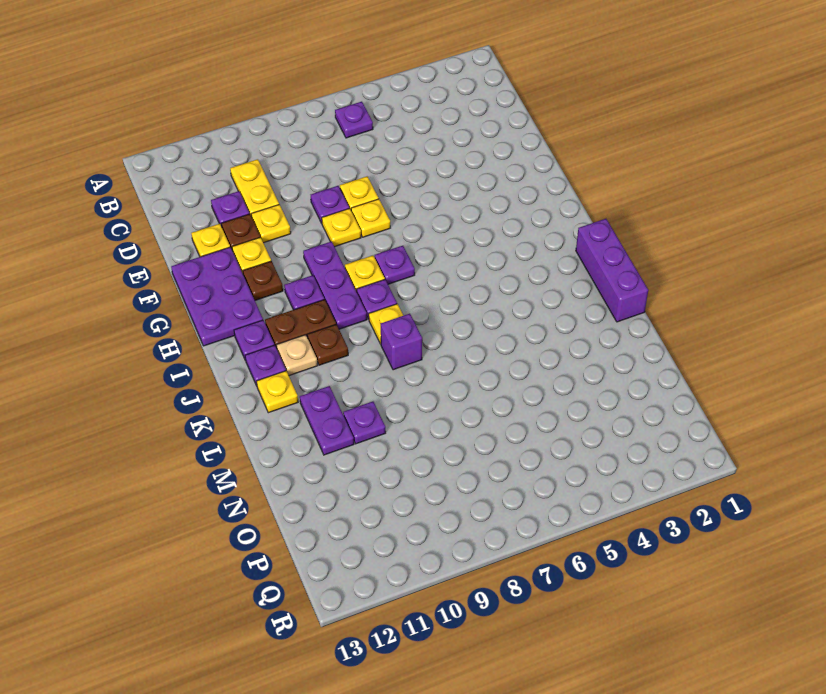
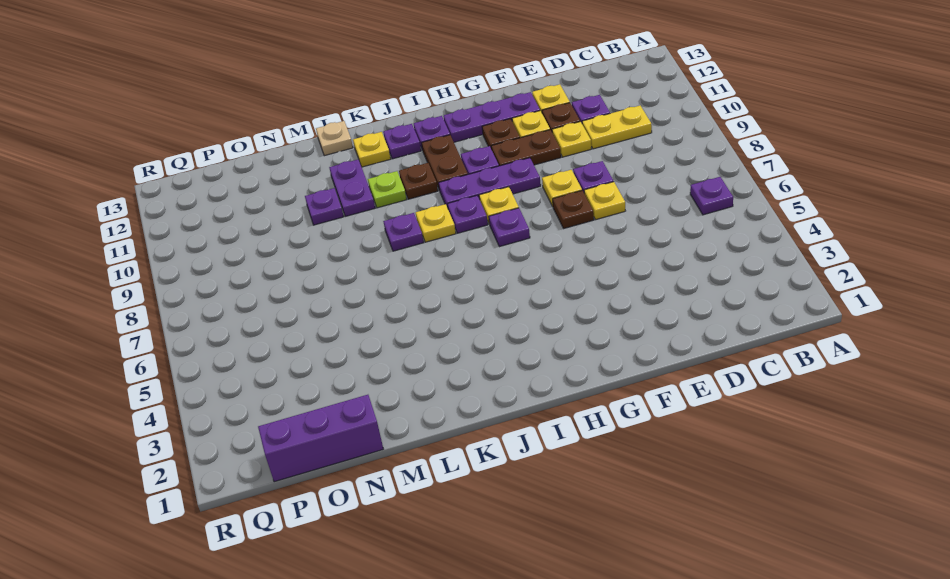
yellow plate F7 level 1 -> brown plate F7 level 1
none -> brown plate F10:G10 level 1
purple plate F12:H13 level 1 -> purple plate F12:H12 level 1
purple brick J1:L1 level 1 -> purple brick N1:P1 level 1
tan plate J11 level 1 -> tan plate L13 level 1
purple brick K8 level 1 -> purple plate K8 level 1
none -> lime plate K10 level 1
purple plate L11:M11 level 1 -> purple plate L10:L11 level 1

